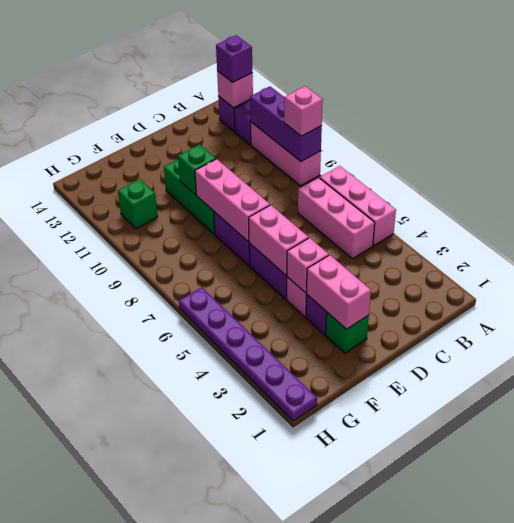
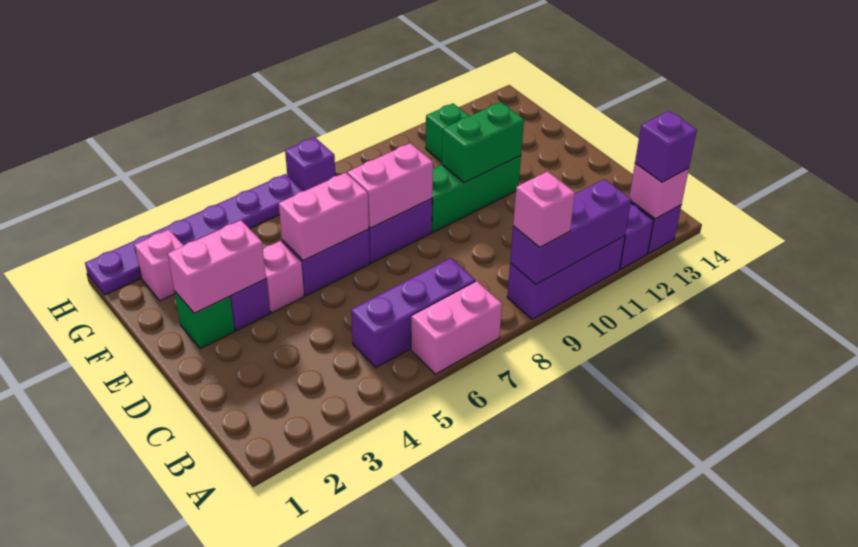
pink brick A5:A7 level 1 -> pink brick A6:A7 level 1
pink brick A9:A11 level 1 -> purple brick A9:A11 level 1
pink brick B5:B7 level 1 -> purple brick B5:B7 level 1
pink brick E4 level 2 -> pink brick G2 level 1
pink brick E7:E9 level 2 -> pink brick E7:E8 level 2
green brick E10 level 2 -> green brick E10:E11 level 2
none -> purple brick H7 level 1

